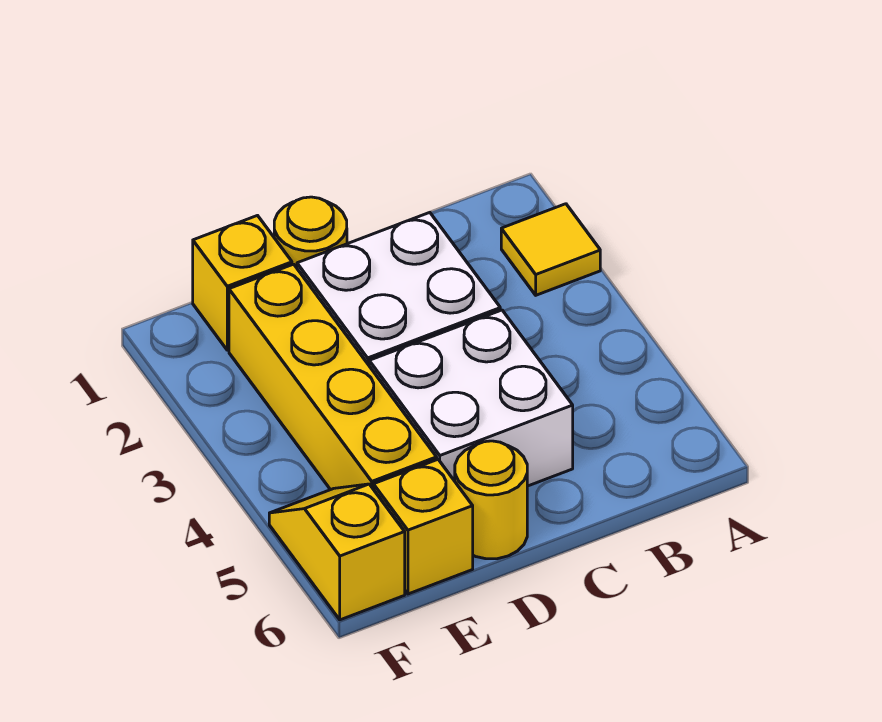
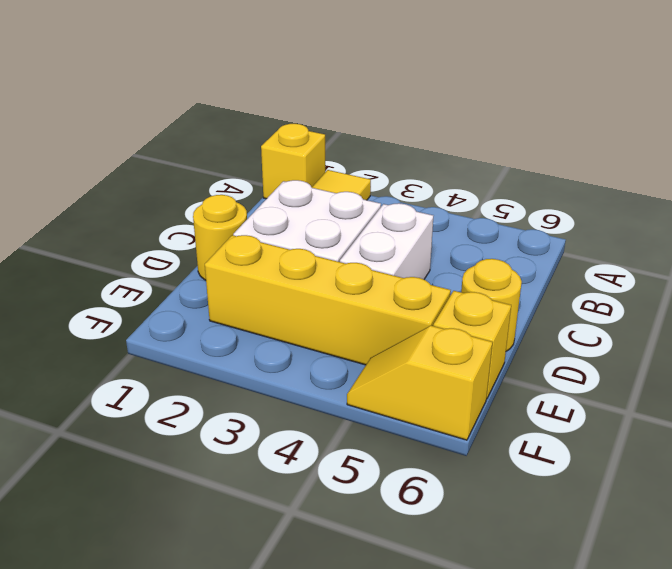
white brick C4:D5 level 1 -> white brick C4:D4 level 1
yellow brick E1 level 1 -> yellow brick A1 level 1

